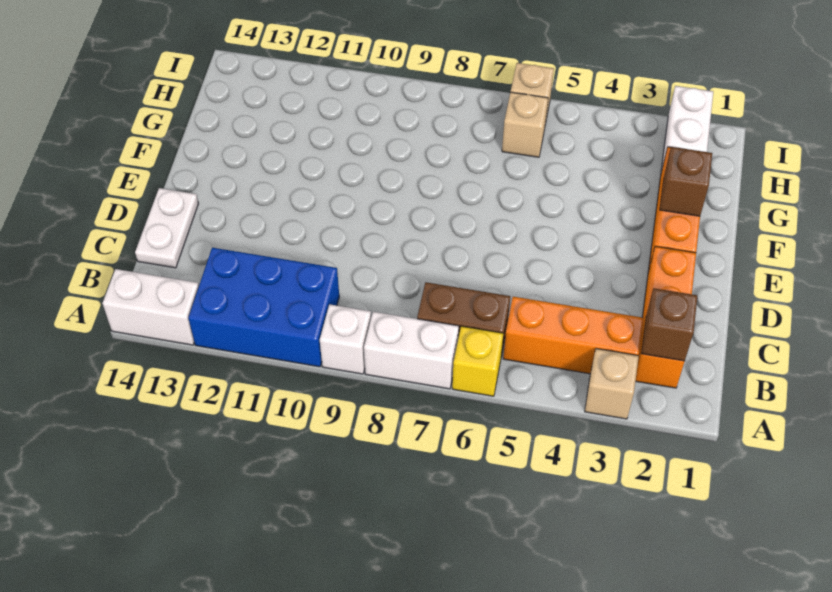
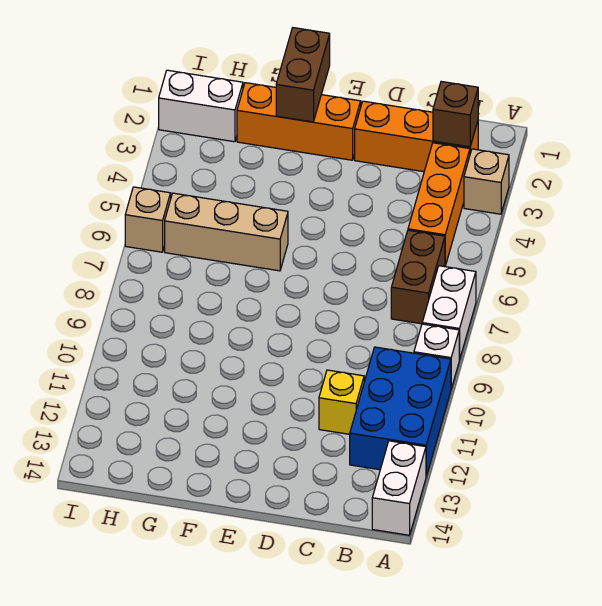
yellow brick A6 level 1 -> yellow brick C11 level 1
white plate C14:D14 level 1 -> none
brown brick F2 level 2 -> brown brick F1:F2 level 2
tan brick H6 level 1 -> tan brick F6:H6 level 1

